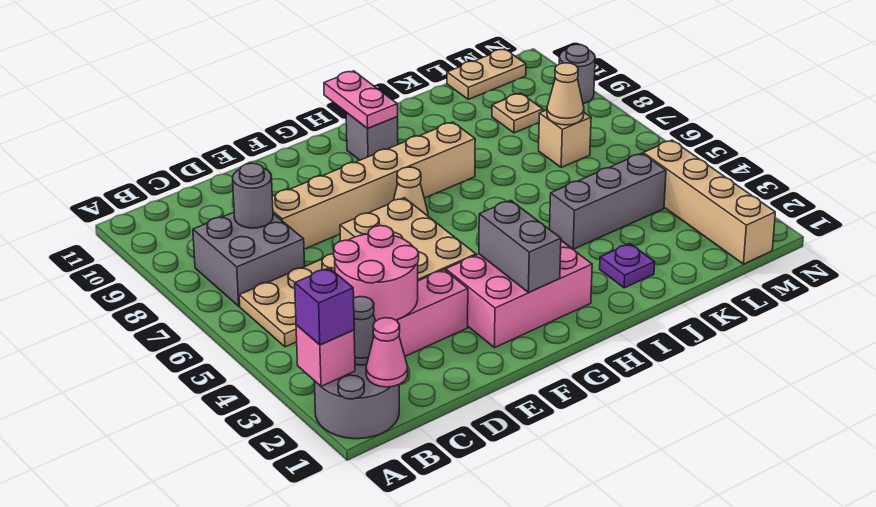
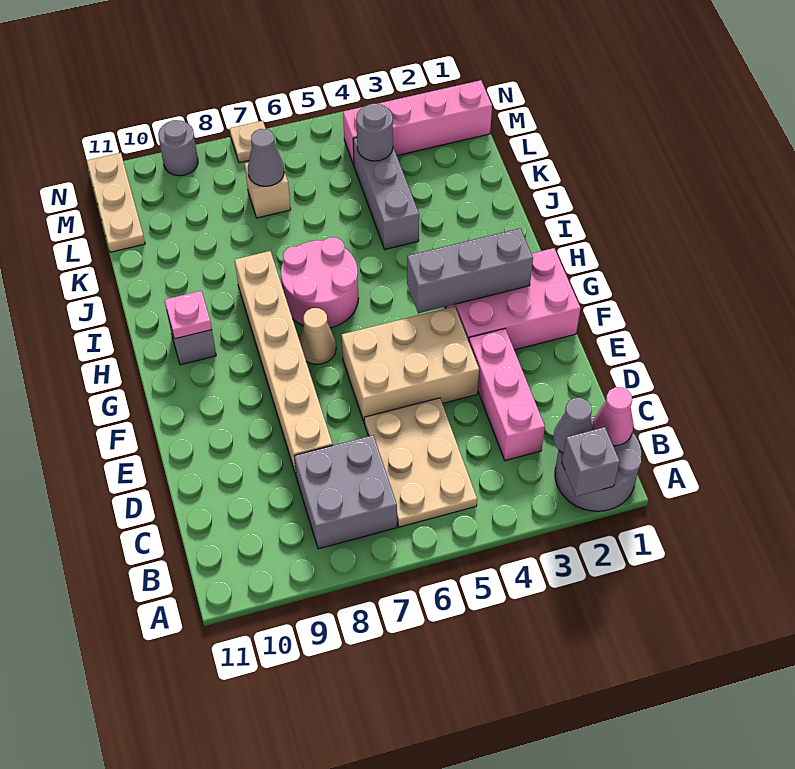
pink brick A2 level 2 -> grey brick A2 level 2
purple brick A2 level 3 -> none
pink round brick C3:D4 level 2 -> pink round brick H6:I7 level 1
grey round brick C8 level 2 -> grey round brick L4 level 2
pink brick F2:H3 level 1 -> pink brick F1:G3 level 1
grey brick G2:G3 level 2 -> grey brick G2:G4 level 2
pink plate H10:H11 level 2 -> pink plate H10 level 2
purple plate J2 level 1 -> none
tan cone L7 level 2 -> grey cone L7 level 2
tan plate L9 level 1 -> tan plate N7 level 1
tan plate L11:M11 level 1 -> tan plate L11:N11 level 1
tan brick M1:M4 level 1 -> pink brick M1:M4 level 1

